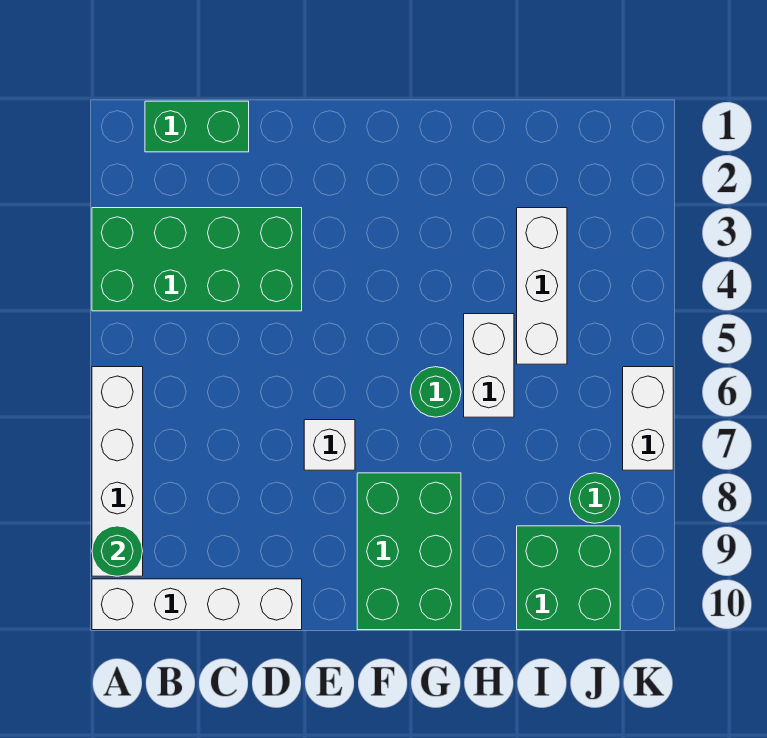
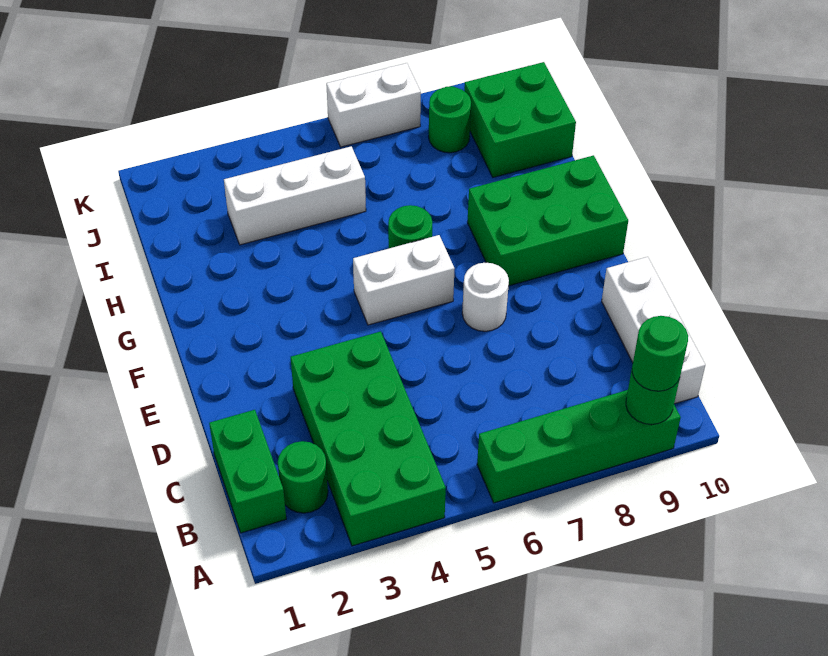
white brick A6:A9 level 1 -> green brick A6:A9 level 1
none -> green round brick A9 level 3
white brick A10:D10 level 1 -> white brick B10:D10 level 1
none -> green round brick B2 level 1
white brick E7 level 1 -> white round brick E7 level 1
white brick H5:H6 level 1 -> white brick F5:F6 level 1

